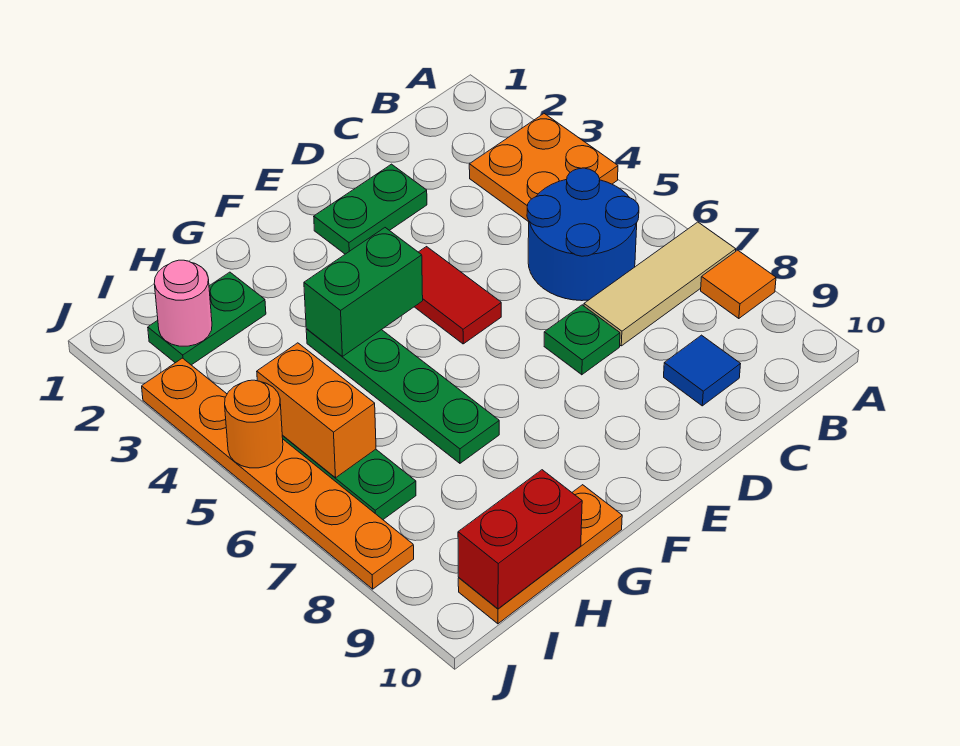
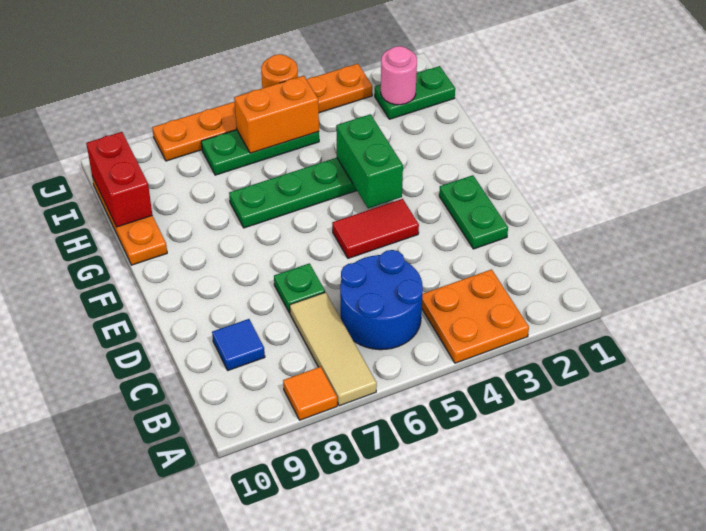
green plate H2:I2 level 1 -> green plate I1:I2 level 1

